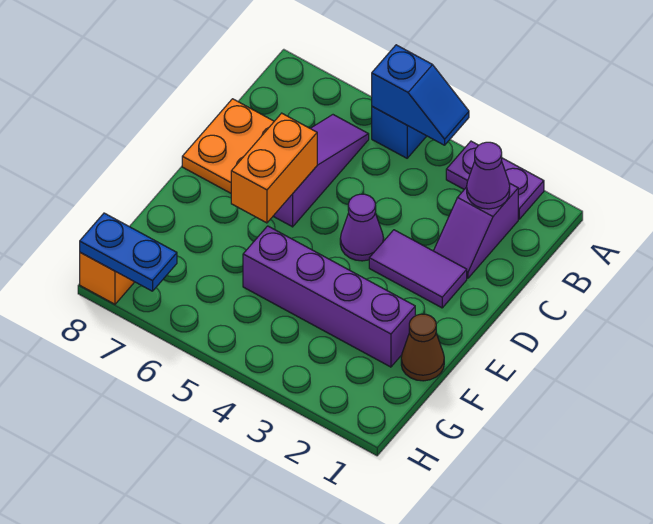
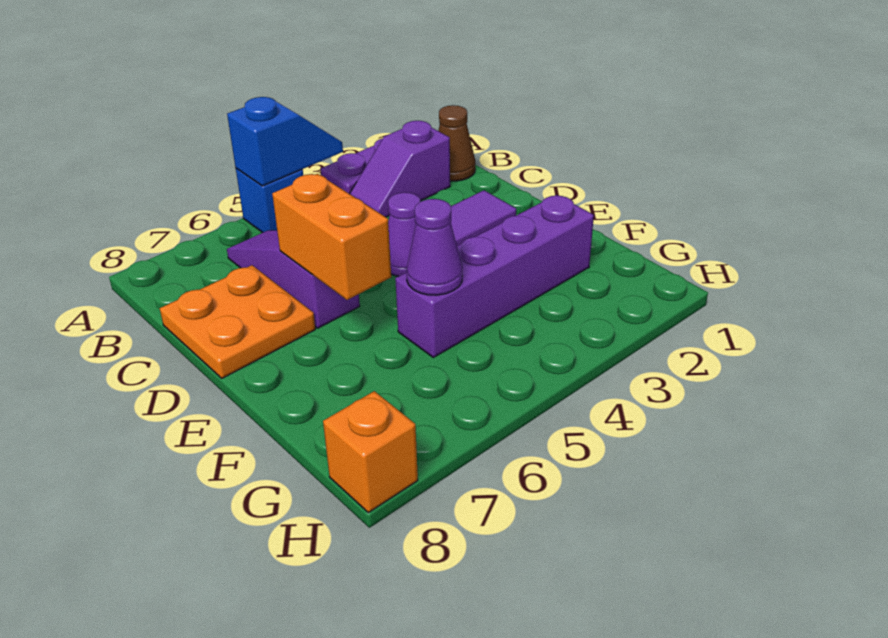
purple slope B2:C2 level 1 top B -> purple slope B2:B3 level 1 top 2
purple cone B2 level 2 -> purple cone F5 level 2
brown cone F1 level 1 -> brown cone B1 level 1
blue plate H7:H8 level 2 -> none

